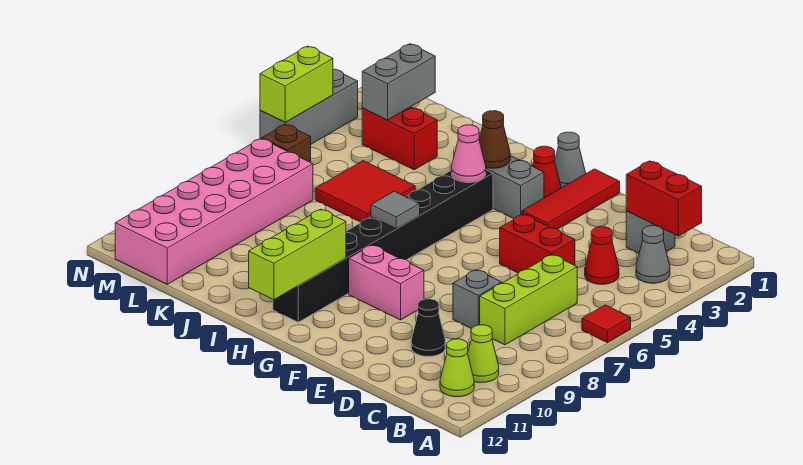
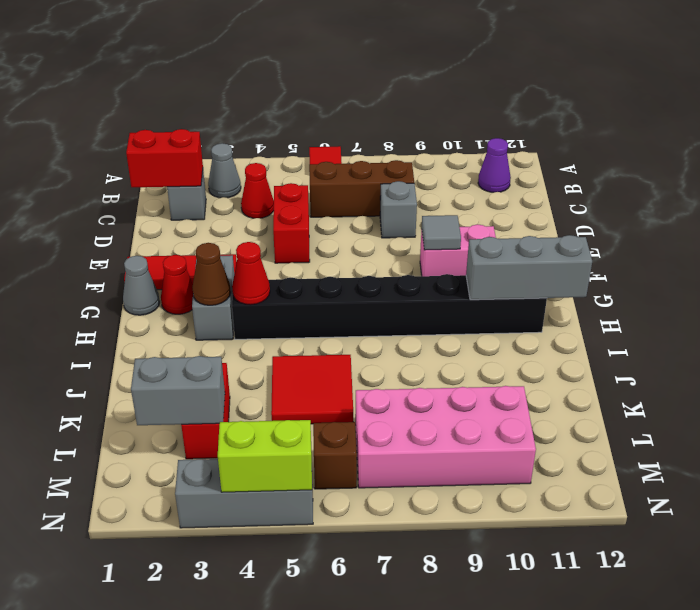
red brick B2:C2 level 2 -> red brick C1:C2 level 2
lime cone B10 level 1 -> none
lime cone B11 level 1 -> purple cone B11 level 1
lime brick C6:C8 level 1 -> brown brick C6:C8 level 1
black cone D10 level 1 -> none
pink brick F9:G9 level 1 -> pink brick F9:F10 level 1
pink cone H4 level 2 -> red cone H4 level 2
grey tile H7 level 2 -> grey tile F9 level 2
lime brick H10:H12 level 2 -> grey brick H10:H12 level 2
pink brick L7:M12 level 1 -> pink brick L7:M10 level 1

